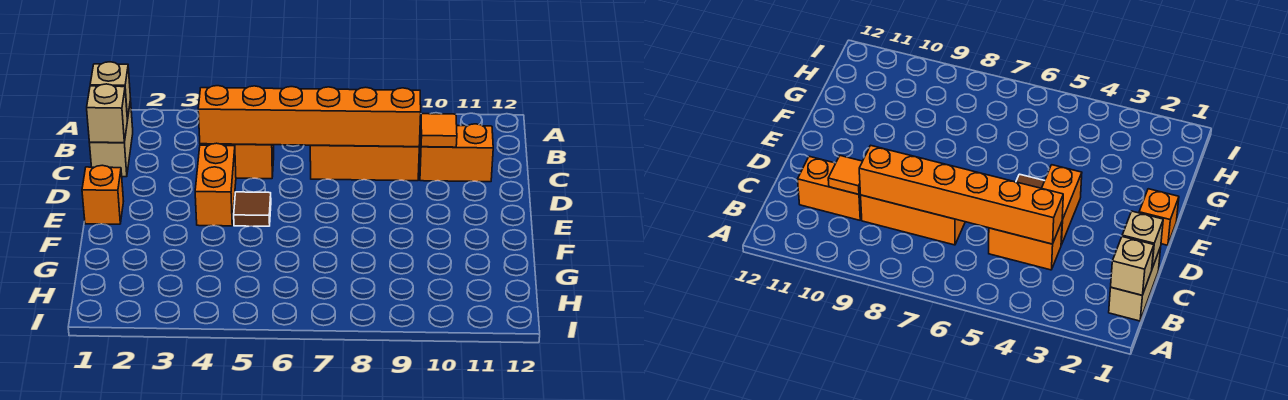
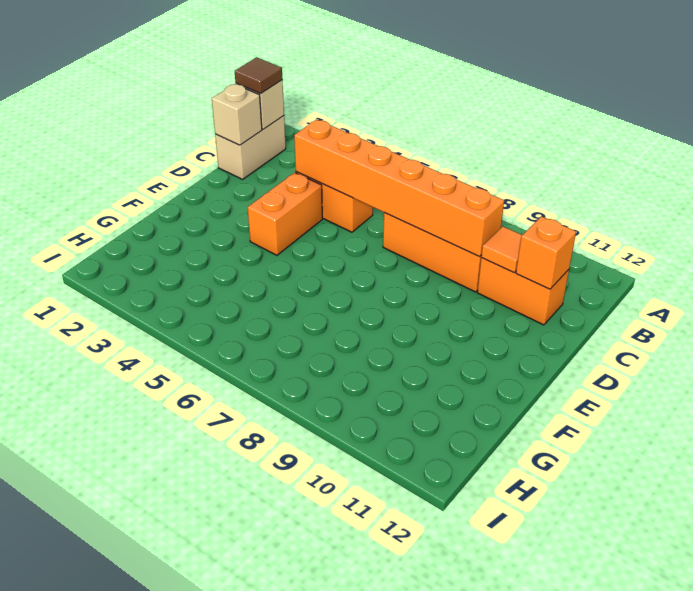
orange brick E1 level 1 -> orange brick C11 level 2
brown tile E5 level 1 -> brown tile B1 level 3

